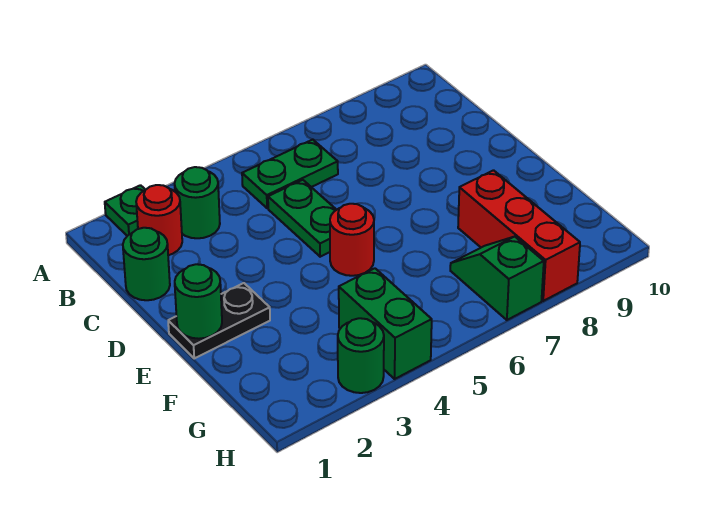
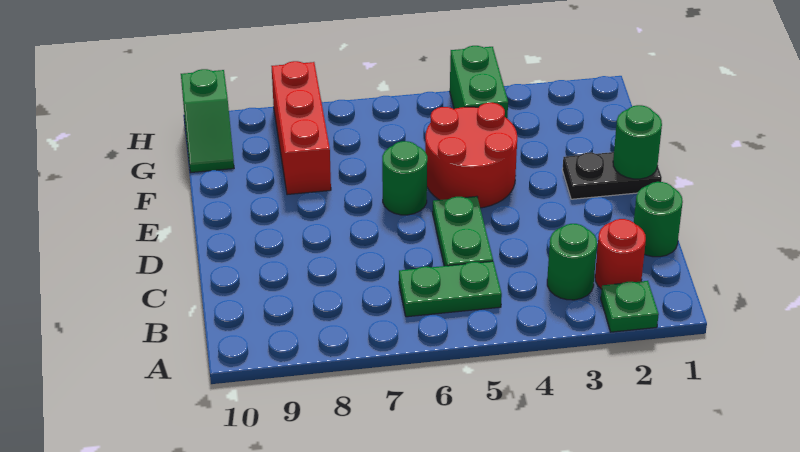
red round brick E5 level 1 -> red round brick E4:F5 level 1
green slope G7:H7 level 1 top H -> green slope G10:H10 level 1 top H
green round brick H3 level 1 -> green round brick E6 level 1

